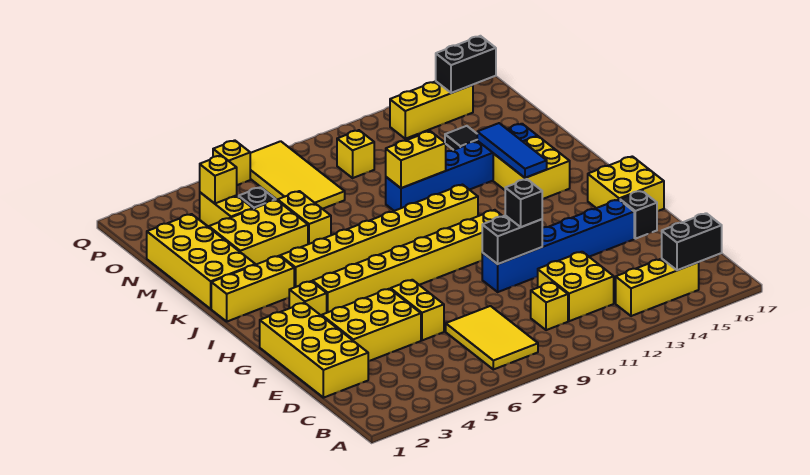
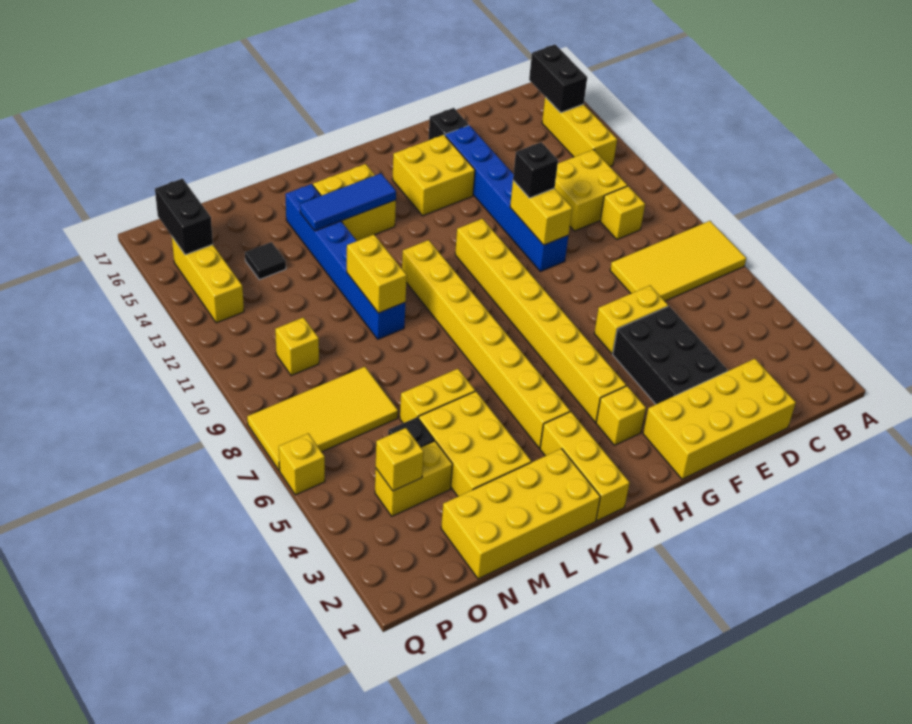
yellow tile B7:D8 level 1 -> yellow tile A7:D8 level 1
yellow brick E3:F5 level 1 -> black brick E3:F5 level 1
black brick F10:F11 level 2 -> yellow brick F10:F11 level 2
yellow brick G16:H17 level 1 -> yellow brick G14:H15 level 1

